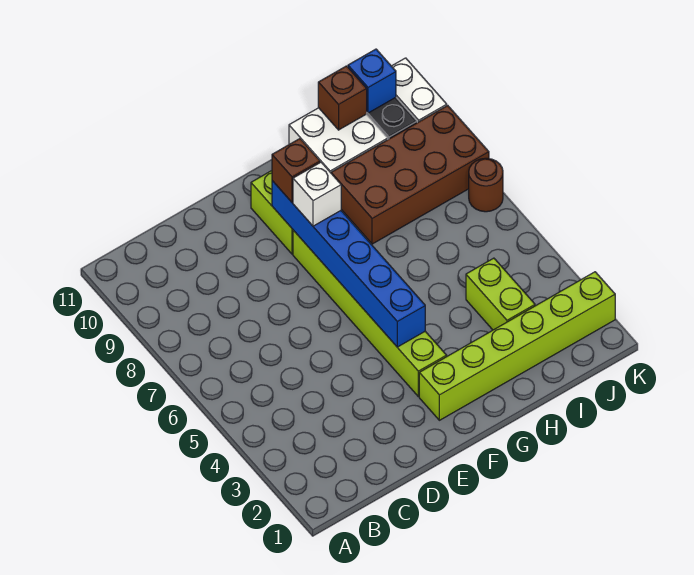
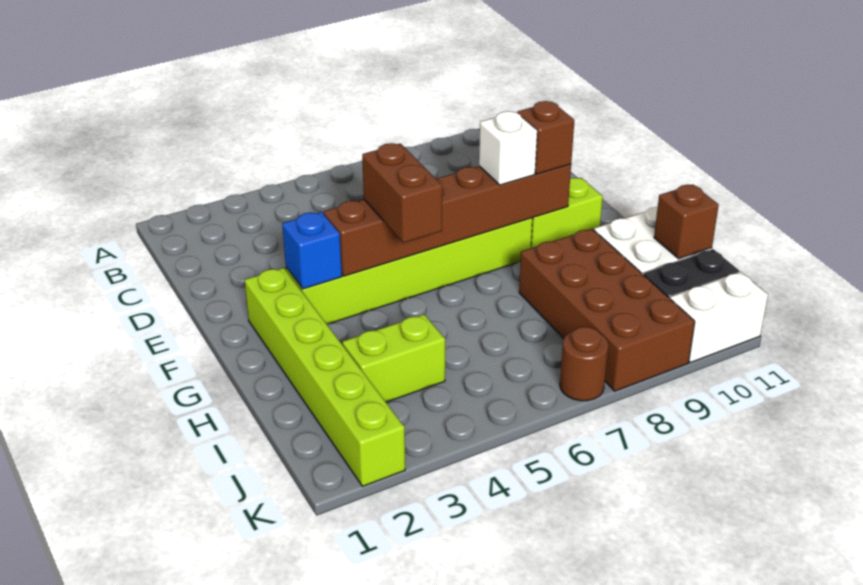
blue brick F4:F9 level 2 -> brown brick F4:F9 level 2
none -> brown brick F5:G5 level 3
blue brick J11 level 2 -> blue brick F3 level 2

